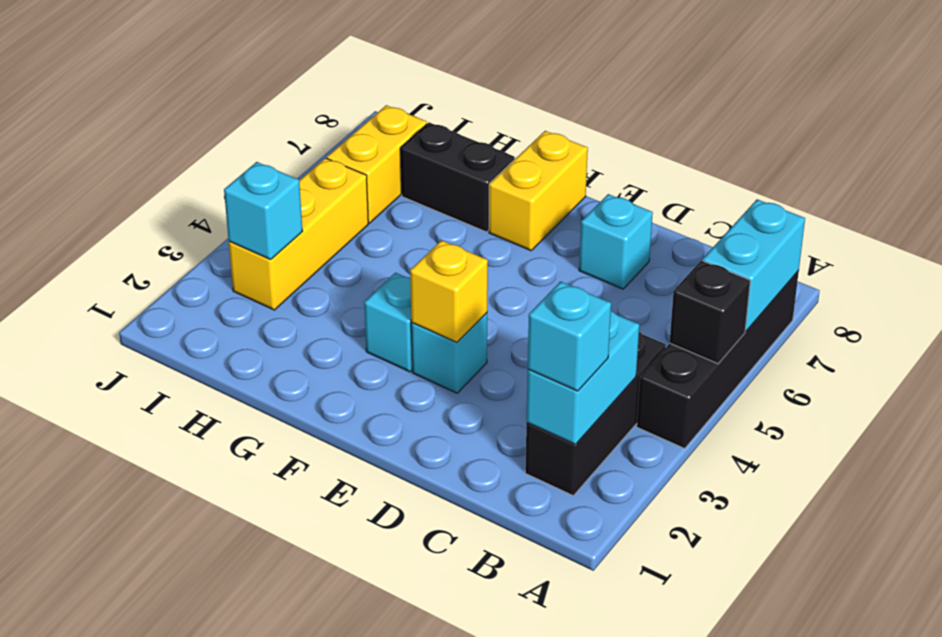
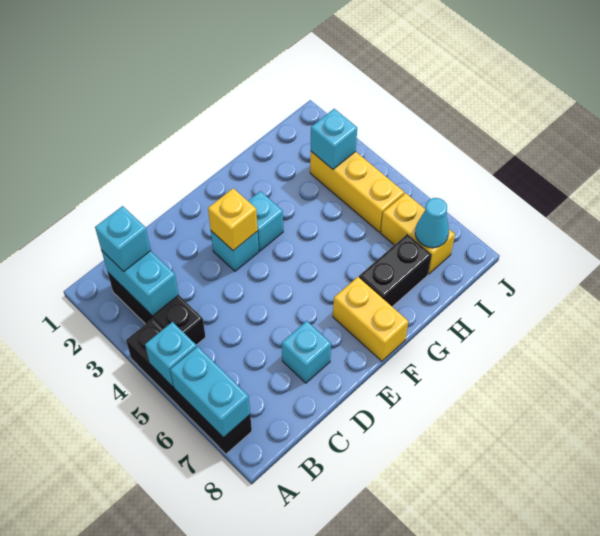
black brick A5 level 2 -> cyan brick A5 level 2
none -> cyan cone I7 level 2

